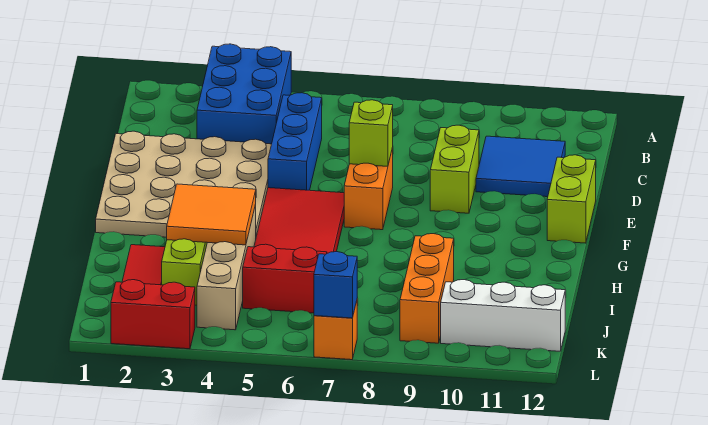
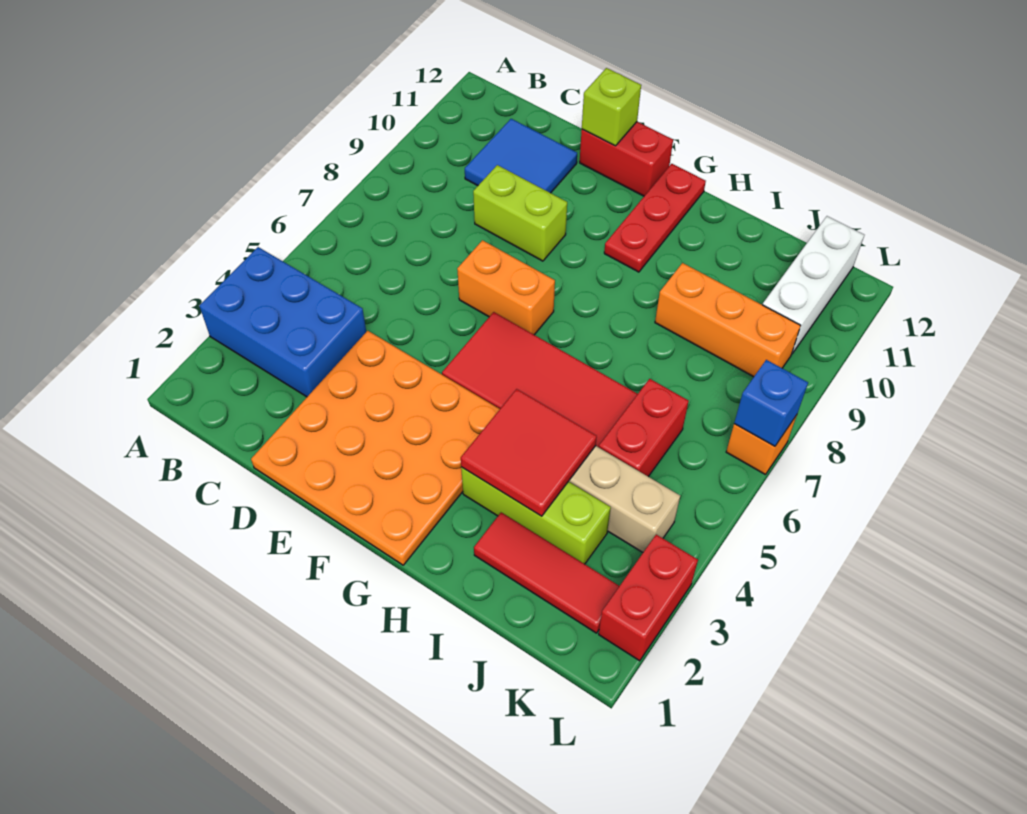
blue brick C5:E5 level 1 -> none
tan plate D1:G4 level 1 -> orange plate D1:G4 level 1
lime brick E7 level 2 -> lime brick E12 level 2
lime brick E12:F12 level 1 -> red brick E12:F12 level 1
none -> red plate G10:G12 level 1
orange tile H3:I4 level 2 -> red tile H3:I4 level 2

